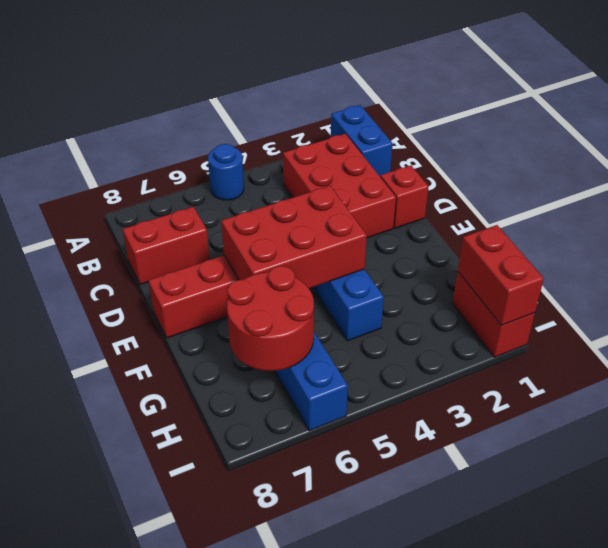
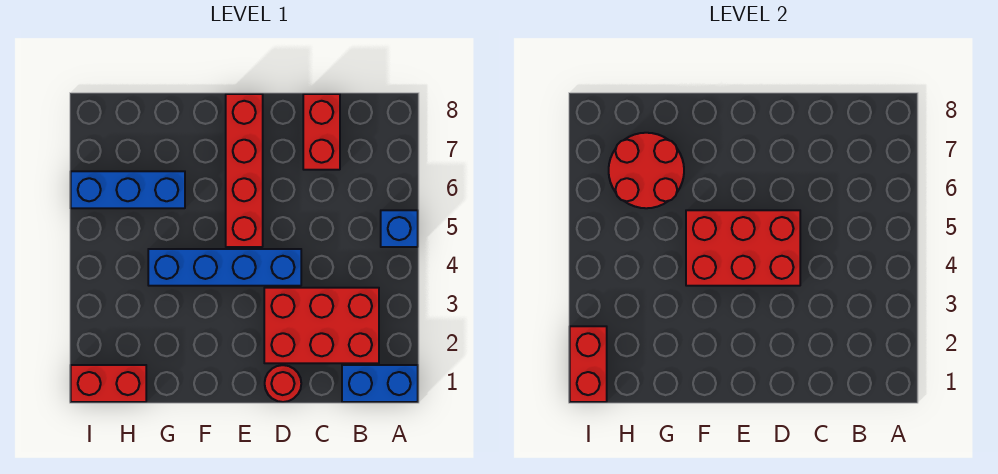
blue round brick A5 level 1 -> blue brick A5 level 1
red brick D1 level 1 -> red round brick D1 level 1
red brick E4:F6 level 2 -> red brick D4:F5 level 2
red brick H1:I1 level 2 -> red brick I1:I2 level 2

